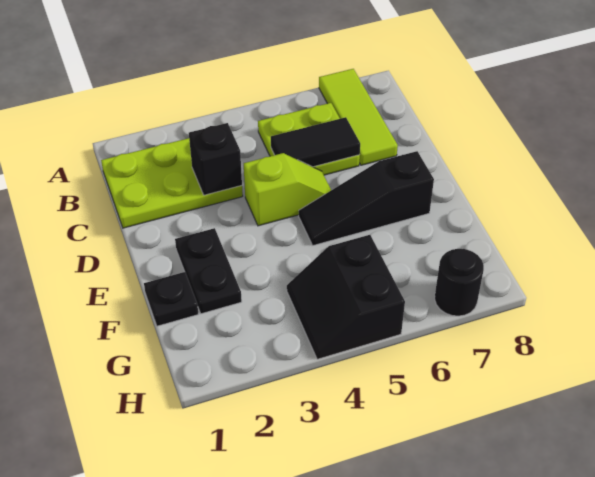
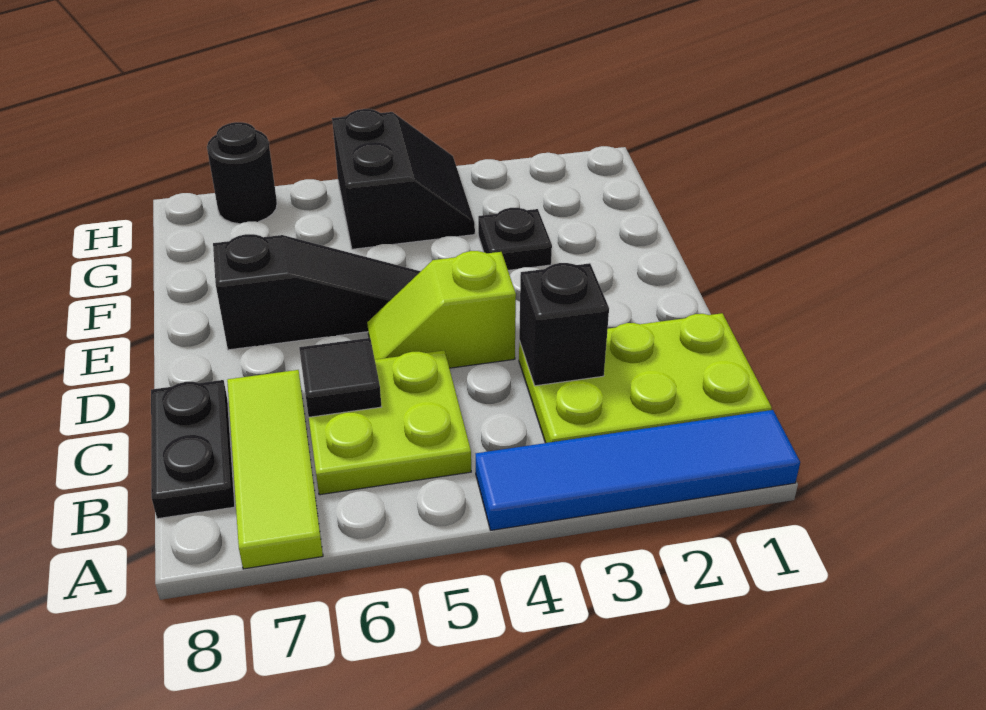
none -> blue tile A1:A4 level 1
black tile C5:C6 level 2 -> black tile C6 level 2
black plate E2:F2 level 1 -> black plate B8:C8 level 1
black plate F1 level 1 -> black plate F3 level 1

